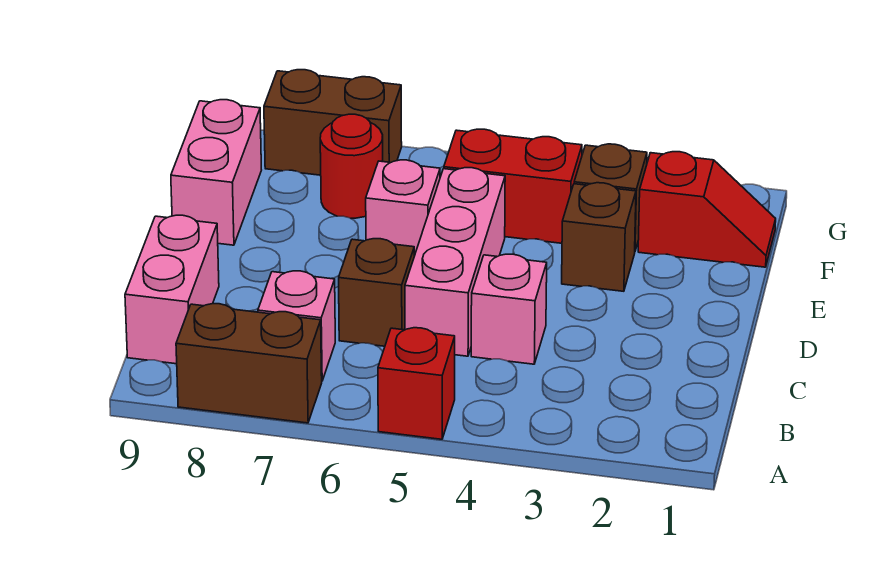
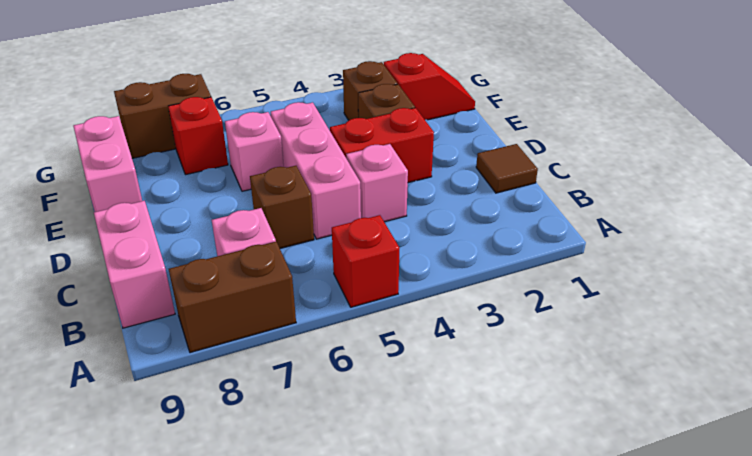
none -> brown tile C1 level 1
red brick F4:F5 level 1 -> red brick D3:D4 level 1
red round brick F7 level 1 -> red brick F7 level 1

